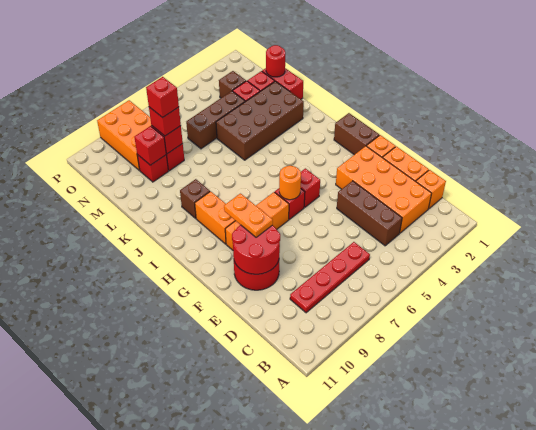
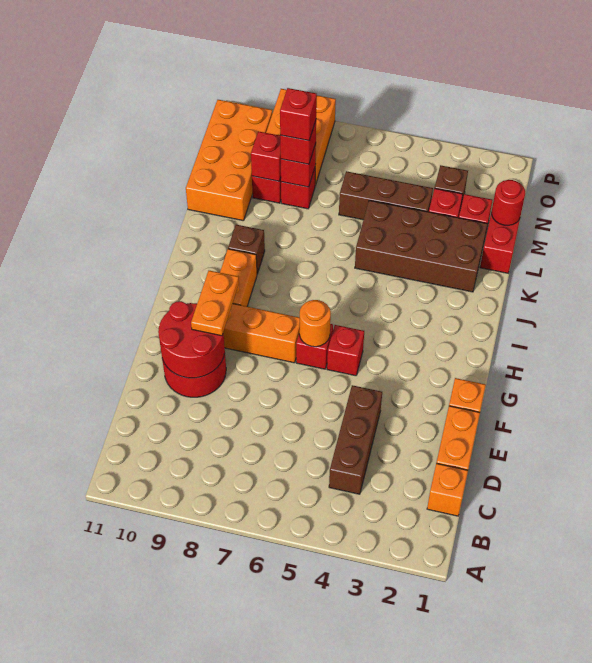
orange brick C2:F3 level 1 -> orange brick L10:O11 level 1
red plate C6:C9 level 1 -> none
brown brick G1:H1 level 1 -> none

